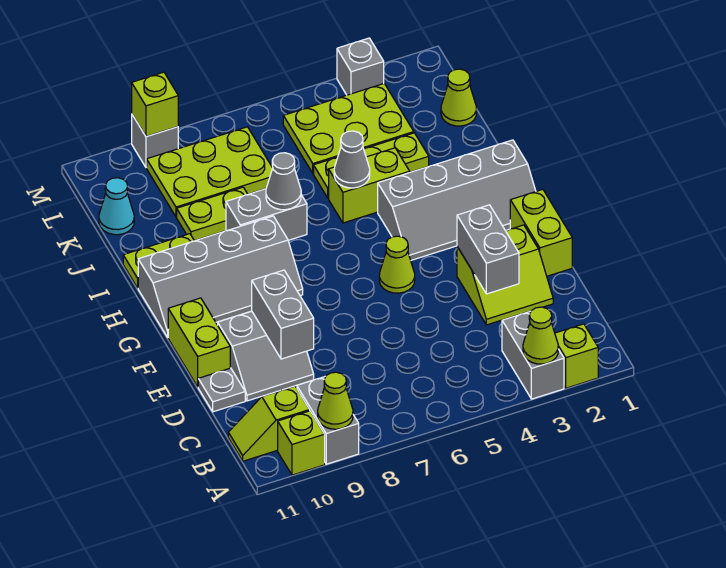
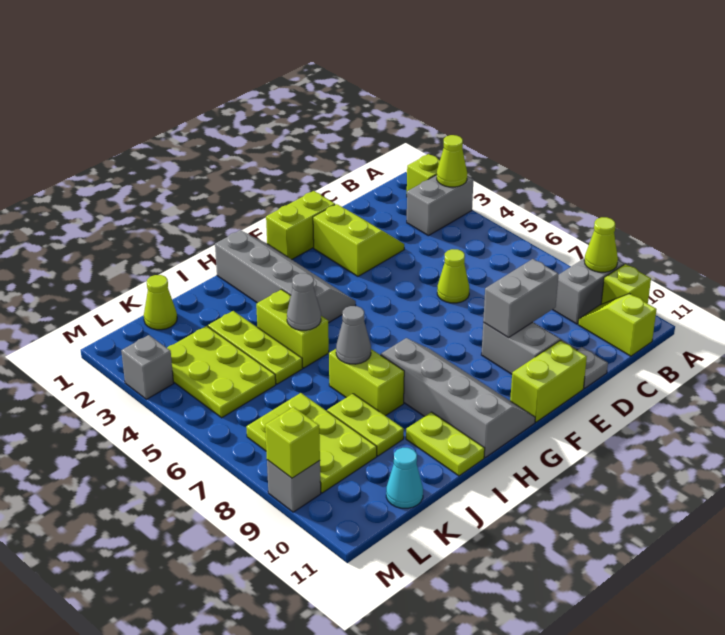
lime slope B10:B11 level 1 top 10 -> lime slope B10:B11 level 1 top 11
grey brick D3:E3 level 2 -> none
lime cone F5 level 1 -> lime cone D6 level 1
grey brick I7:I8 level 1 -> lime brick I7:I8 level 1

